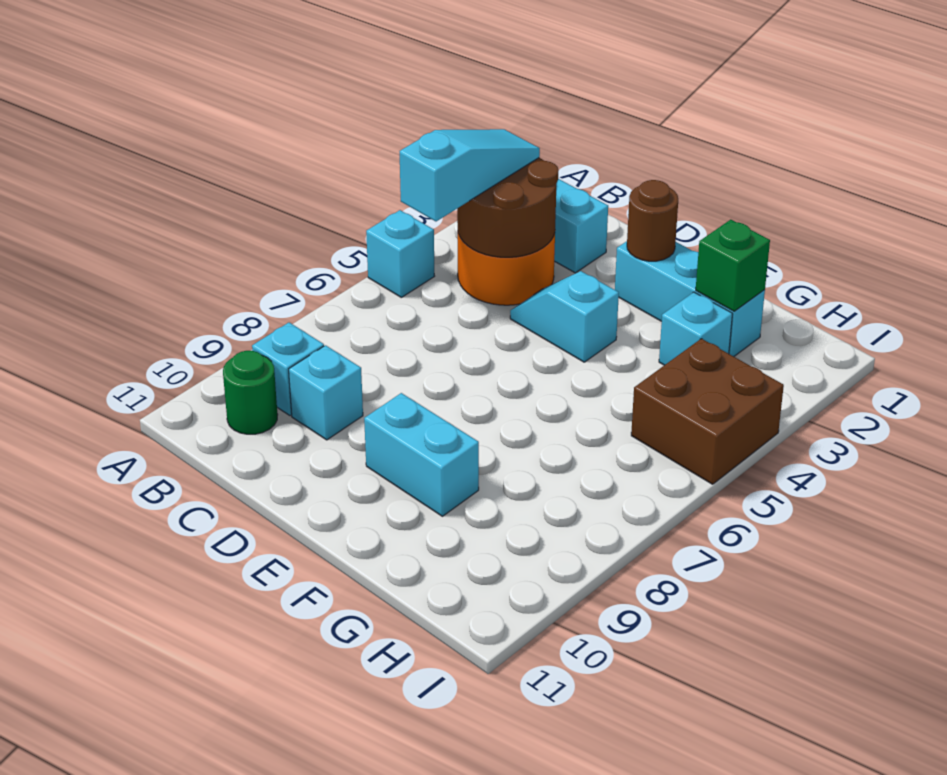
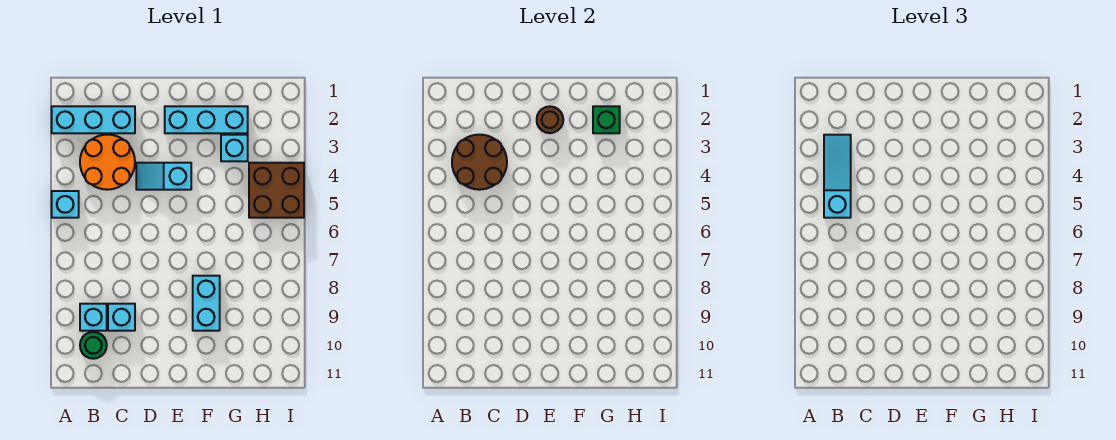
cyan brick E9:F9 level 1 -> cyan brick F8:F9 level 1

